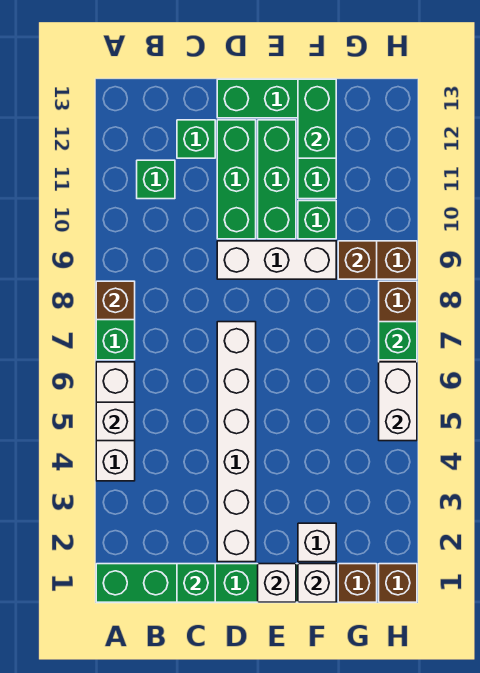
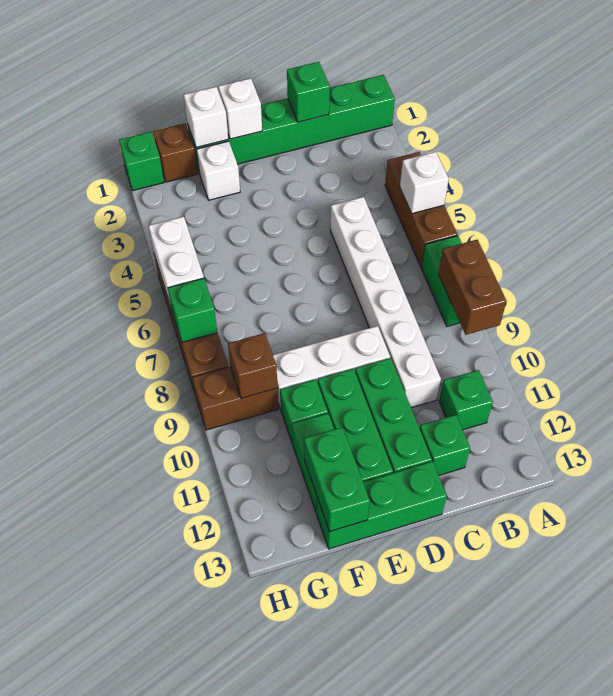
white brick A4:A6 level 1 -> brown brick A4:A6 level 1
brown brick A8 level 2 -> brown brick A8:A9 level 2
white brick D2:D7 level 1 -> white brick C5:C10 level 1
brown brick H1 level 1 -> green brick H1 level 1

